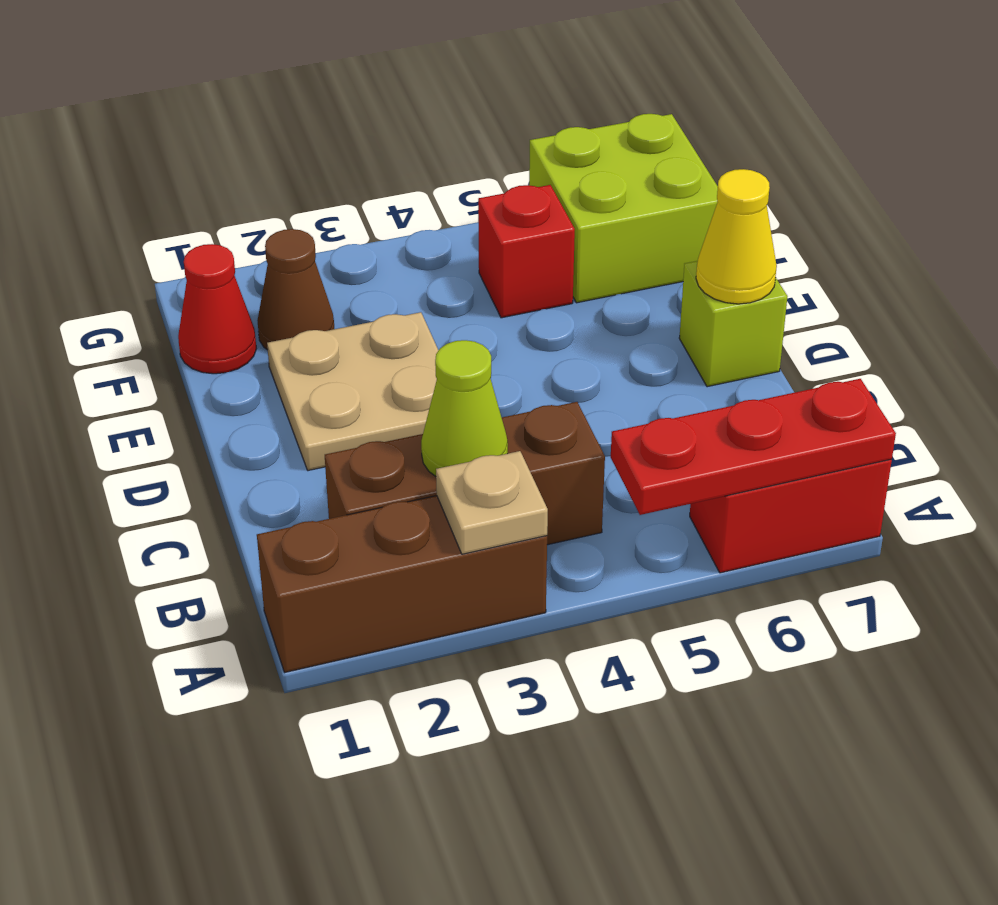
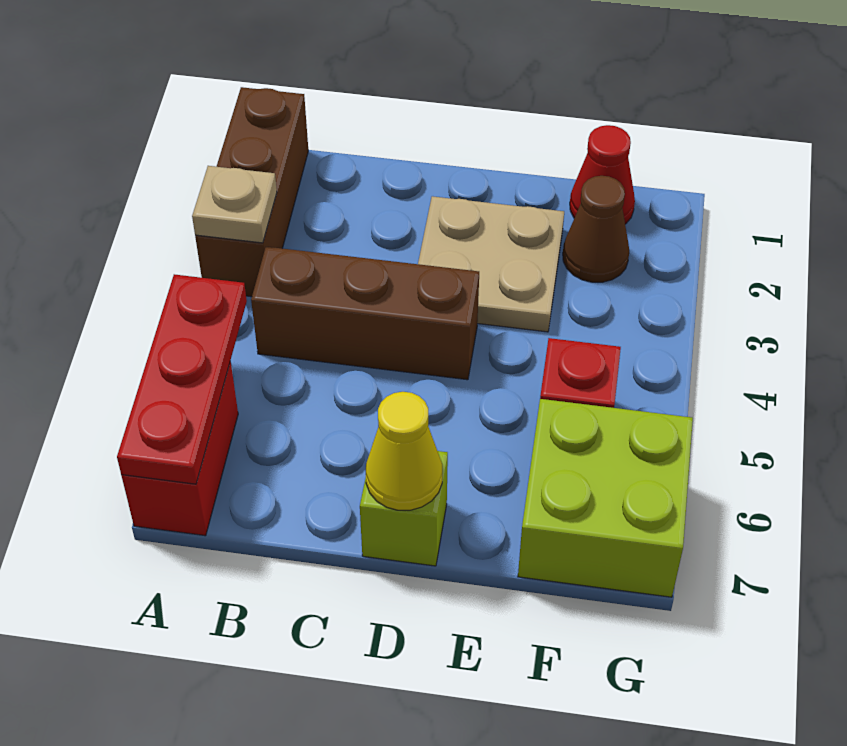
brown brick B2:B4 level 1 -> brown brick B4:D4 level 1
lime cone B3 level 2 -> none

